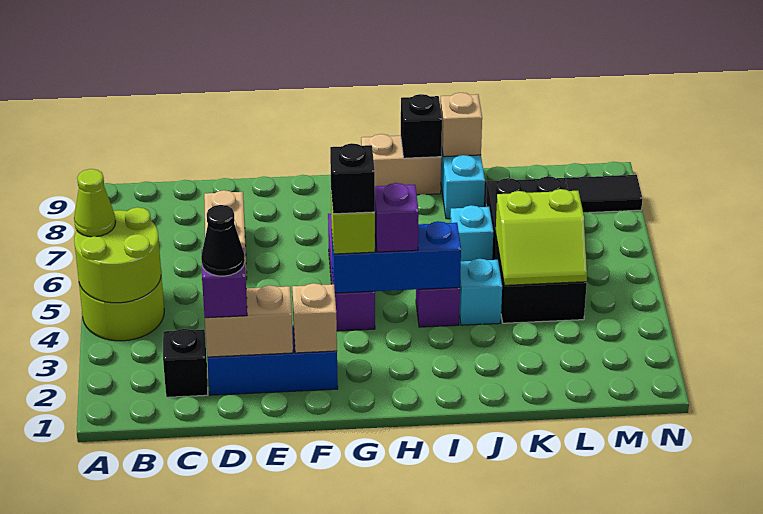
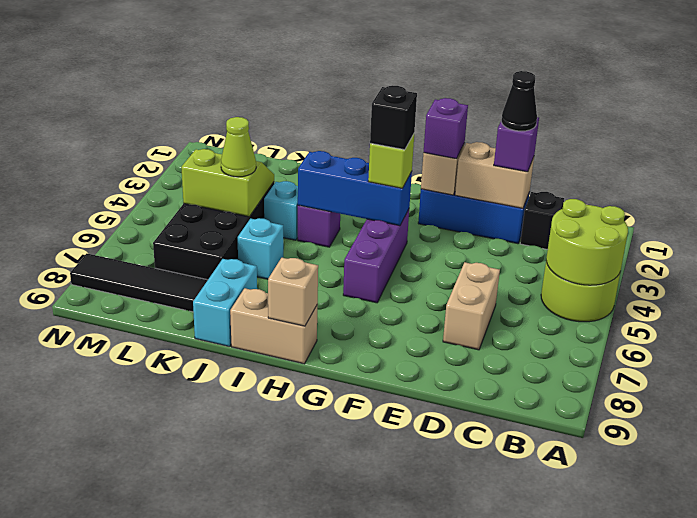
lime cone A5 level 3 -> lime cone K5 level 3
purple brick H4 level 3 -> purple brick F2 level 3
black brick I9 level 2 -> none
tan brick J9 level 2 -> tan brick H9 level 2

